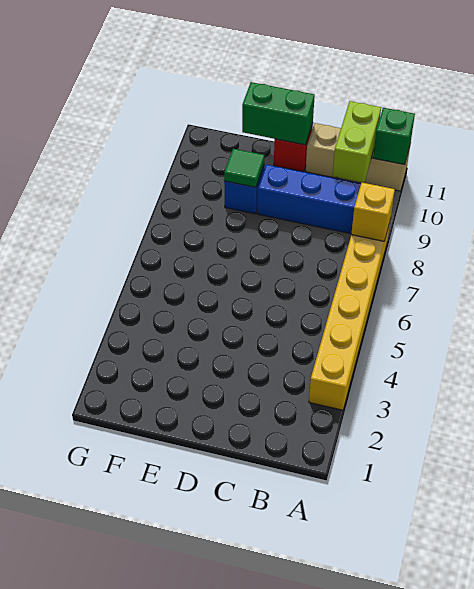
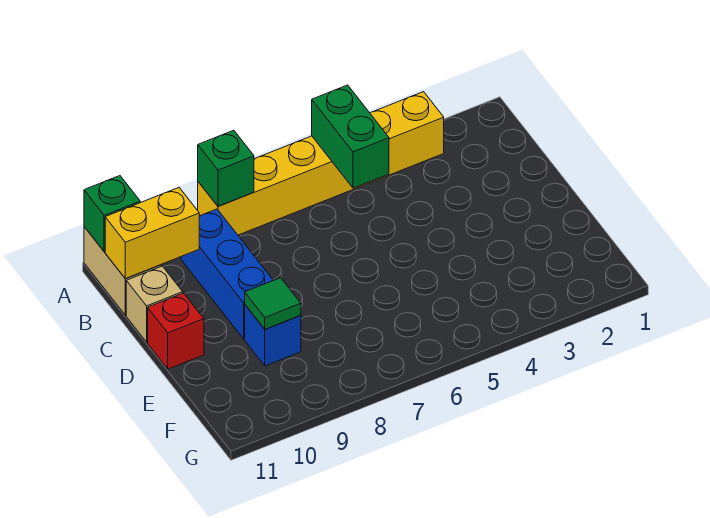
yellow brick A8 level 2 -> green brick A8 level 2
lime brick B10:B11 level 2 -> yellow brick B10:B11 level 2
green brick D11:E11 level 2 -> green brick A5:B5 level 2

